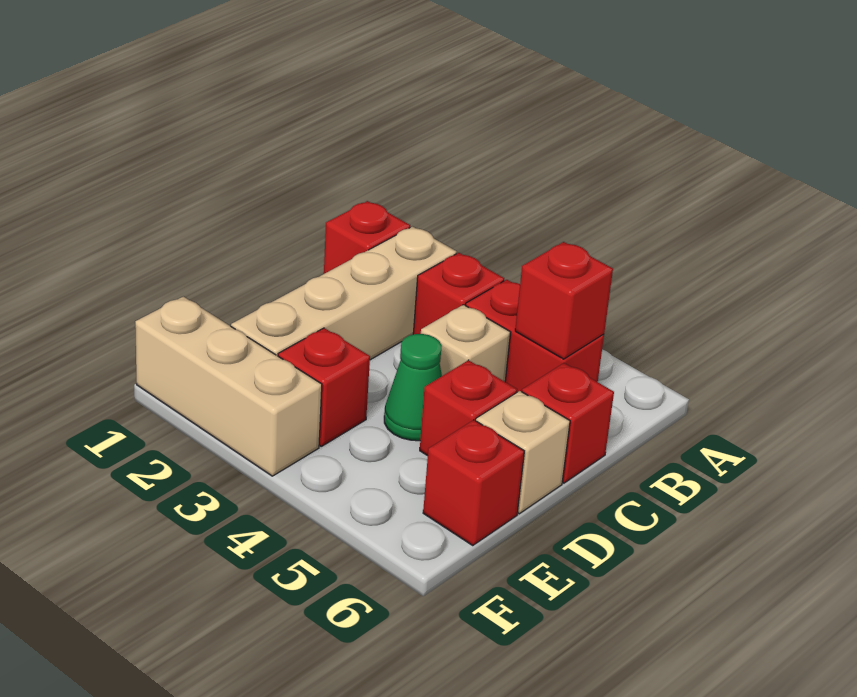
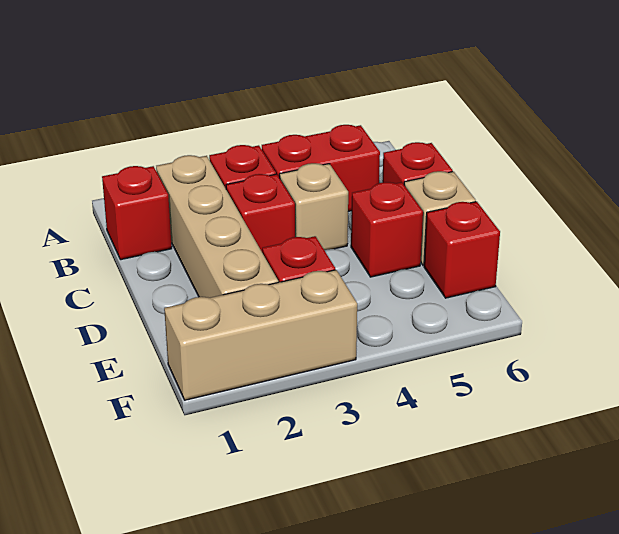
red brick B5 level 2 -> red brick C3 level 1
green cone D4 level 1 -> none

